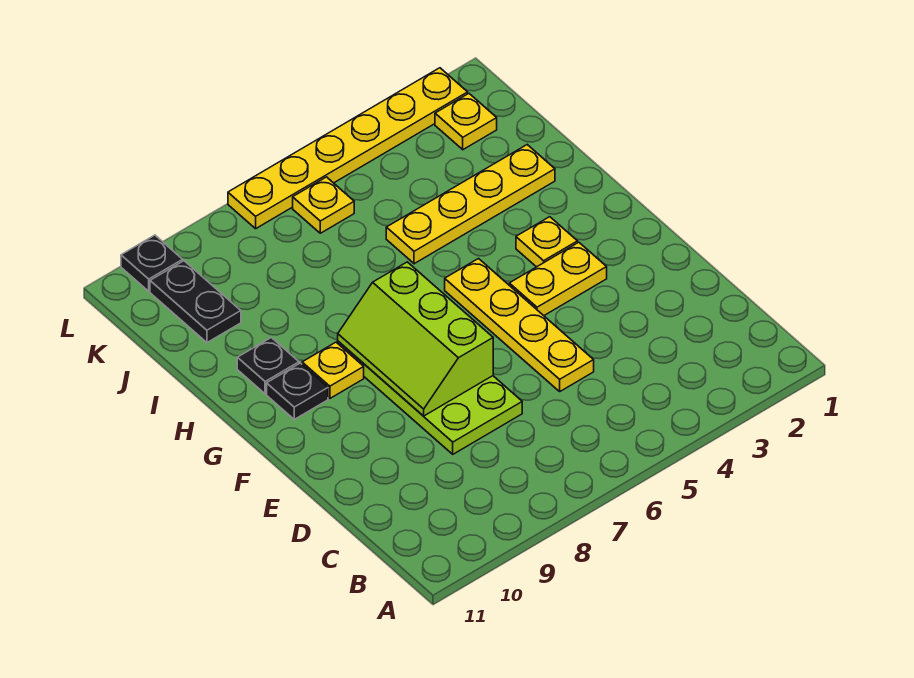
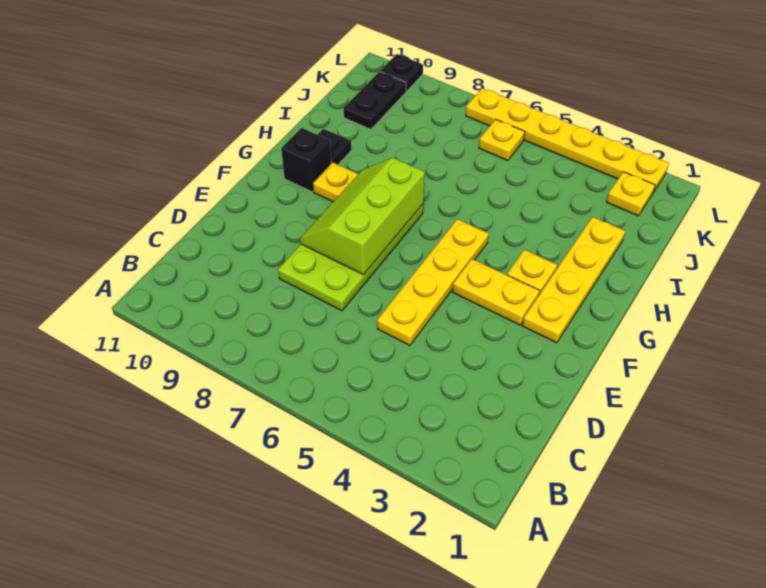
black plate G10 level 1 -> black brick G10 level 1
yellow plate I2:I5 level 1 -> yellow plate F2:I2 level 1

